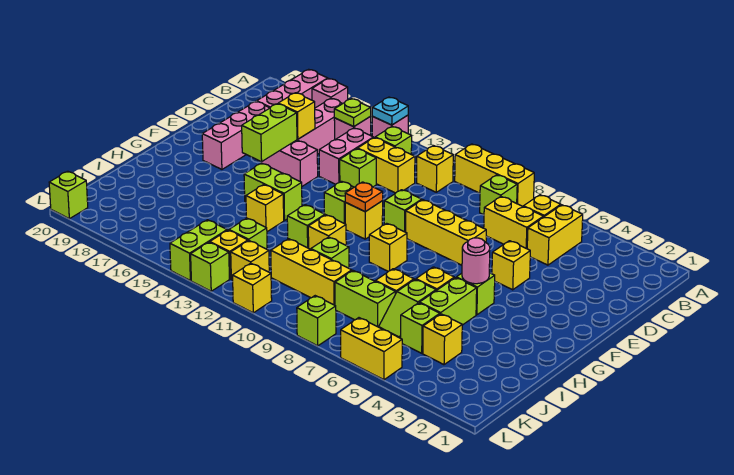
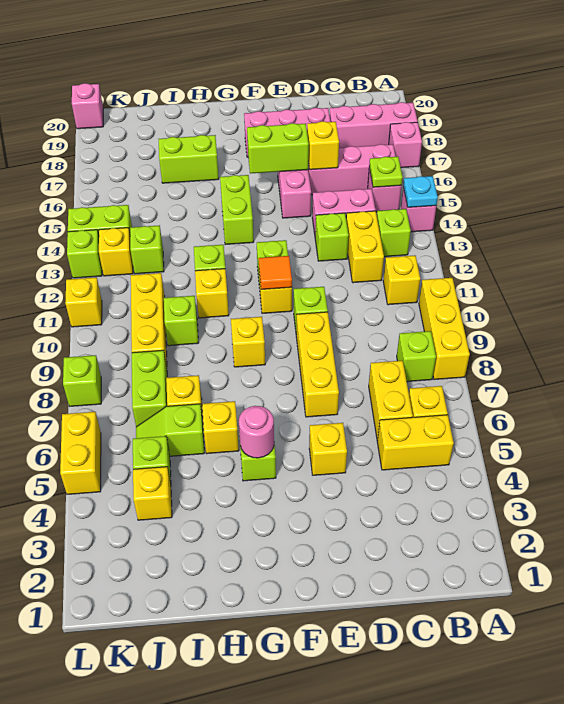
orange plate F11 level 2 -> orange tile F11 level 2
lime brick H5:I5 level 1 -> lime brick H17:I17 level 1
yellow brick H14 level 1 -> none
yellow brick K12 level 1 -> none
lime brick L20 level 1 -> pink brick L20 level 1

